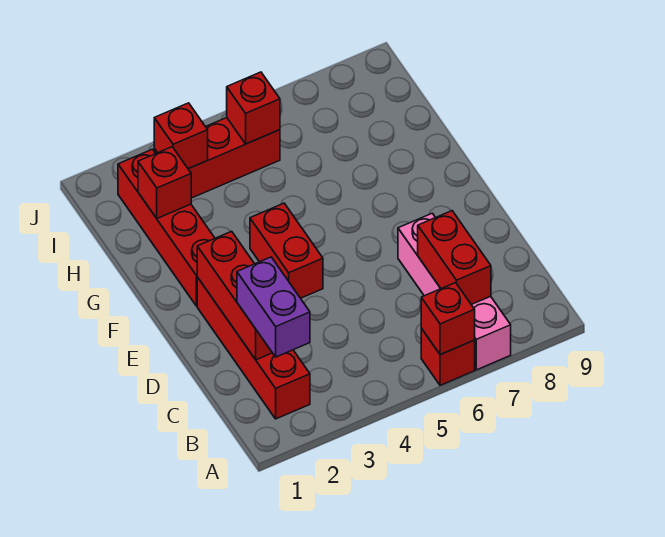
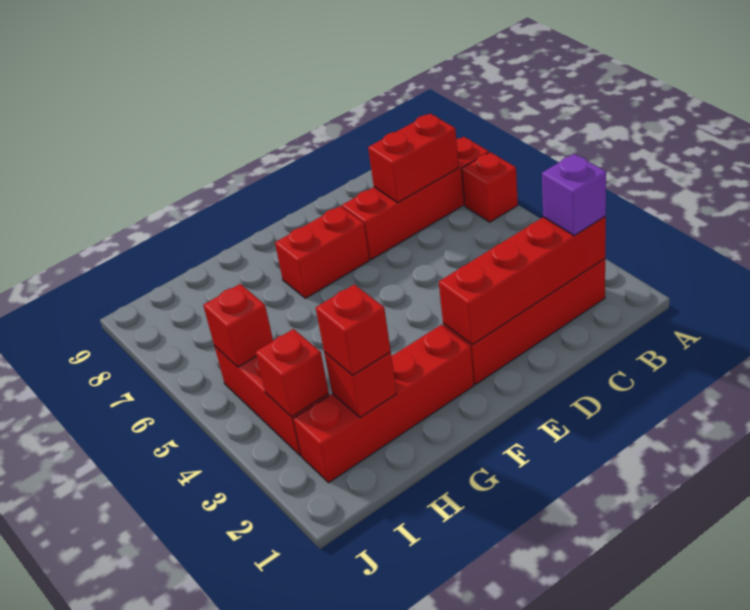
red brick A6 level 2 -> red brick H2 level 3
pink brick A7:D7 level 1 -> red brick A7:D7 level 1
purple brick B2:C2 level 3 -> purple brick B2 level 3
red brick C2:E2 level 2 -> red brick B2:E2 level 2
red brick E4:F4 level 1 -> red brick E7:F7 level 1

